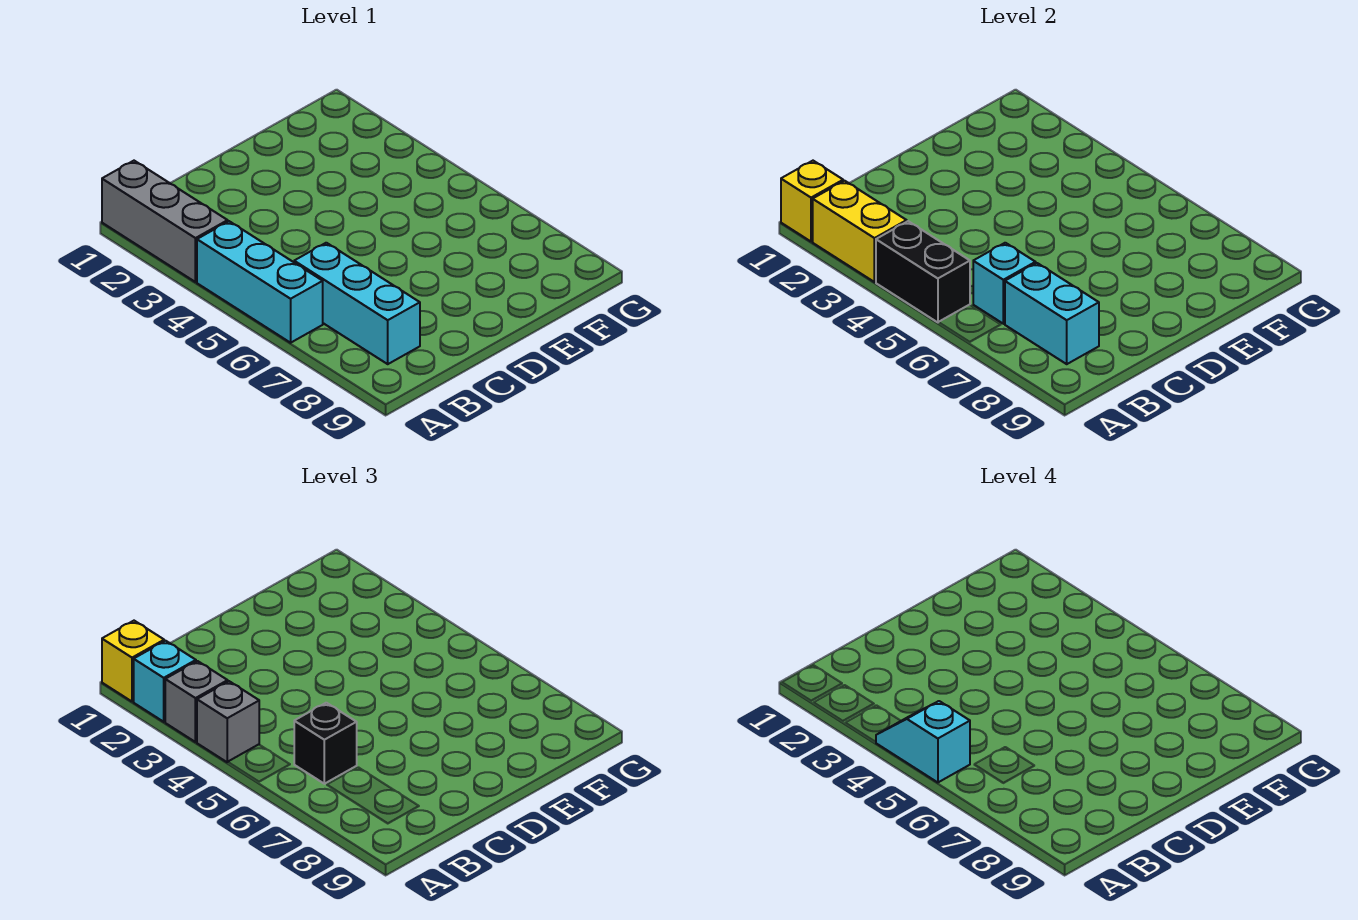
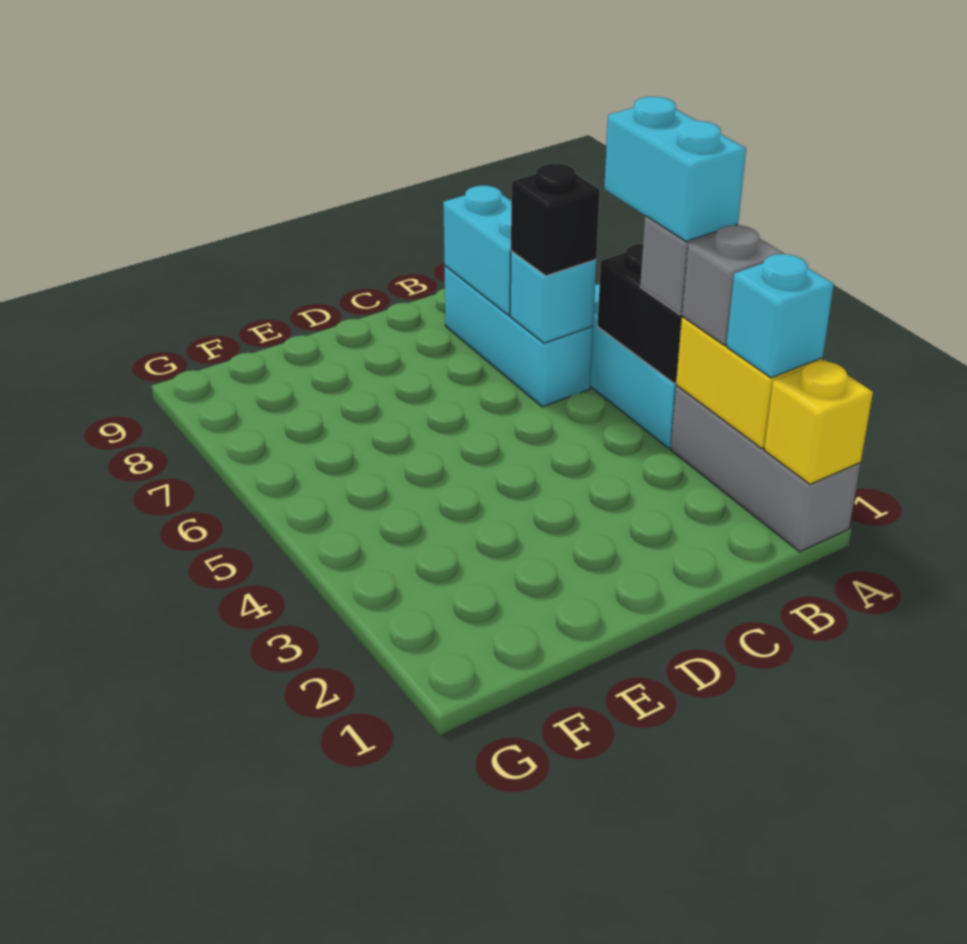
yellow brick A1 level 3 -> none
cyan slope A4:A5 level 4 top 5 -> cyan brick A4:A5 level 4

